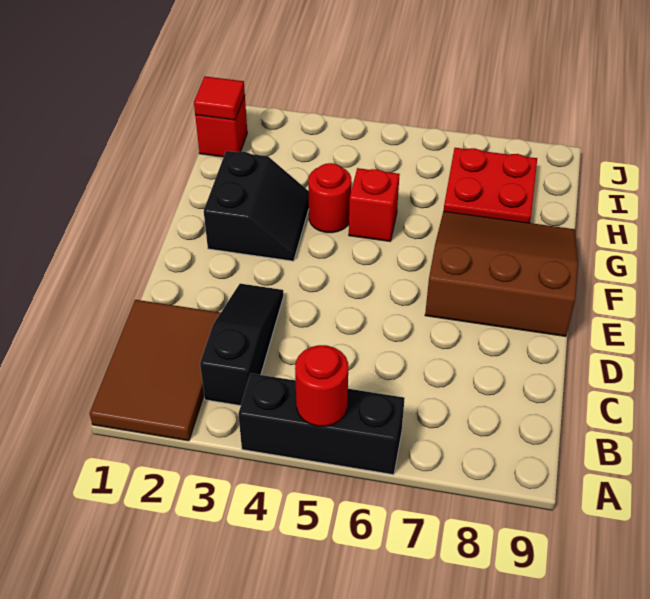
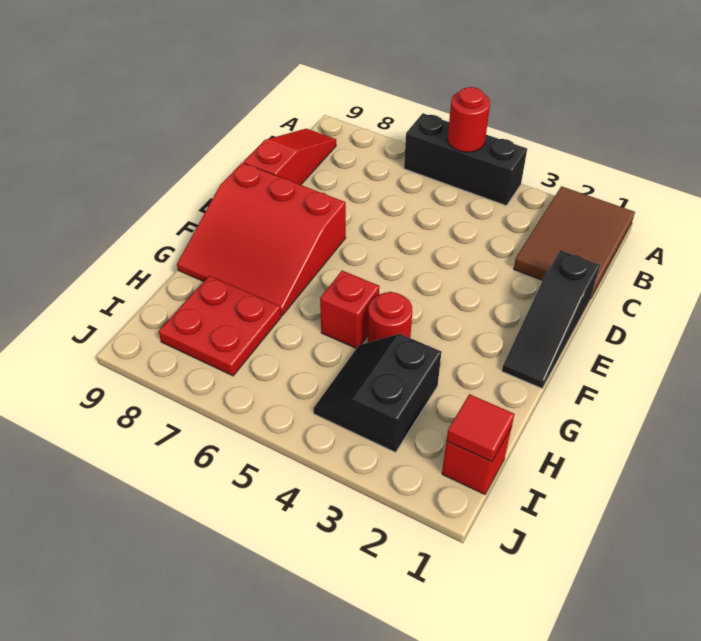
black slope B3:D3 level 1 top B -> black slope D1:F1 level 1 top D
none -> red slope B9:D9 level 1 top D
brown slope E7:G9 level 1 top E -> red slope E7:G9 level 1 top E
black slope F2:G3 level 1 top 2 -> black slope H3:I4 level 1 top 3

